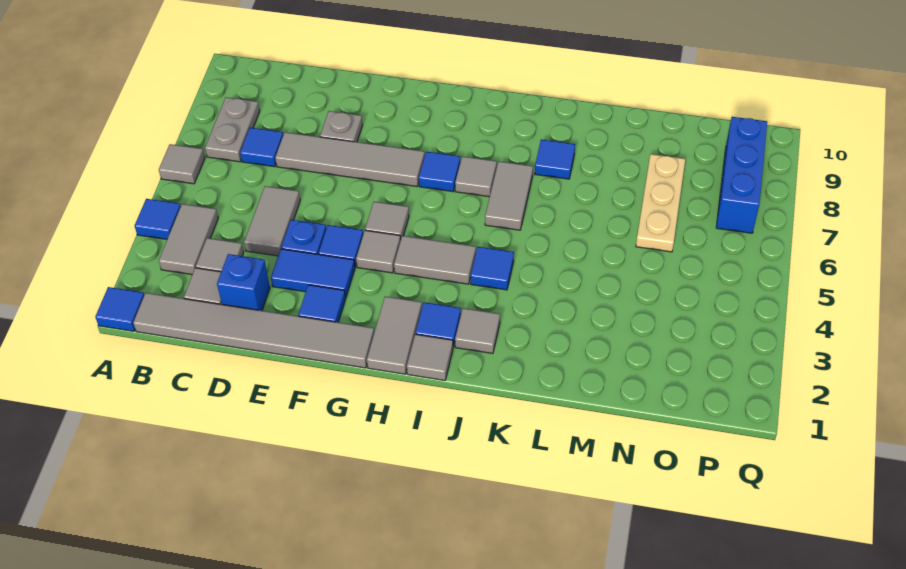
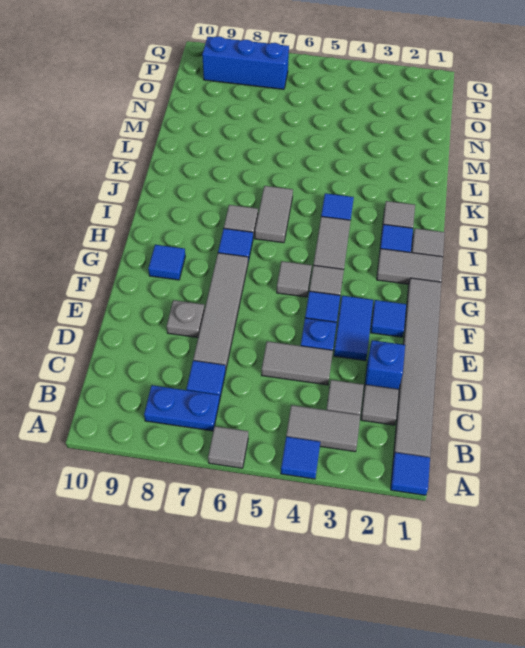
grey plate B7:B8 level 1 -> blue plate B7:B8 level 1
grey tile J6:J7 level 1 -> grey tile I6:J6 level 1
blue tile K8 level 1 -> blue tile G9 level 1
tan plate N6:N8 level 1 -> none

